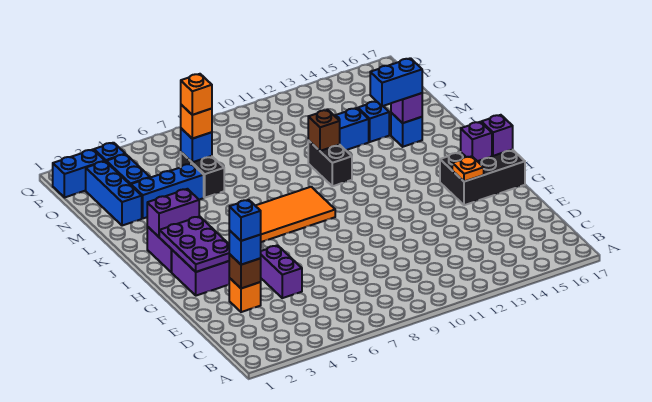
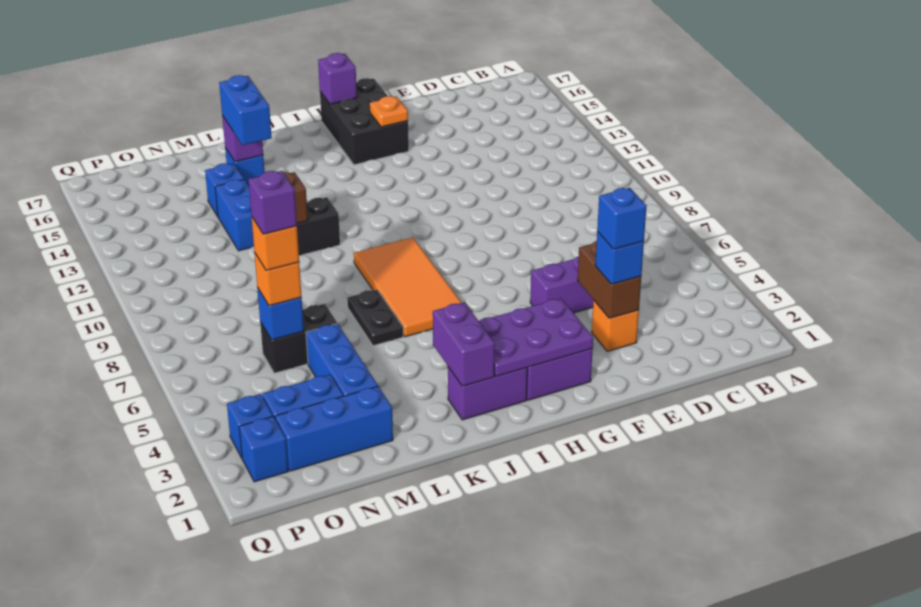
brown brick E3 level 2 -> brown brick E3:E4 level 2
purple brick H16 level 2 -> purple brick N6 level 5
none -> black plate K6:K7 level 1
blue brick P1:P2 level 1 -> blue brick P2 level 1

